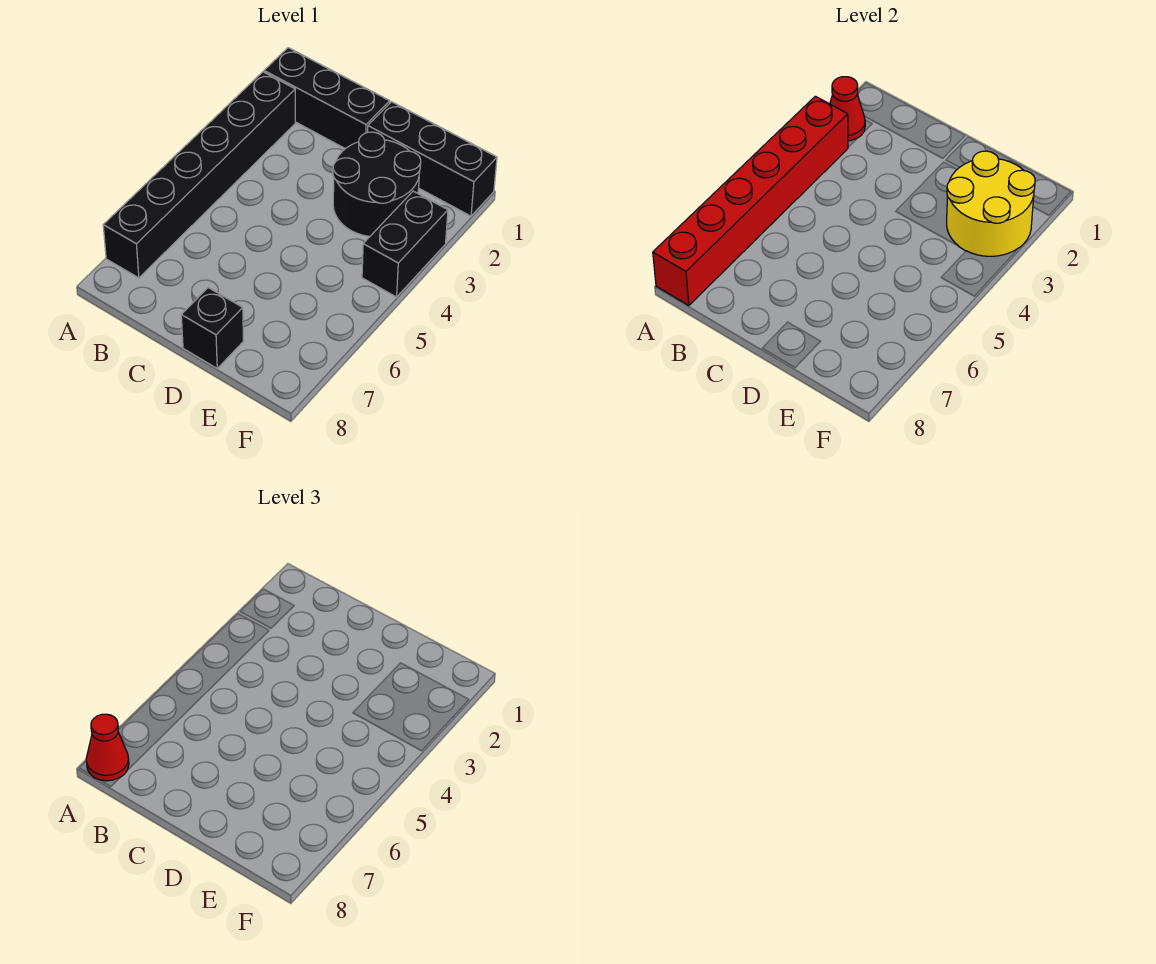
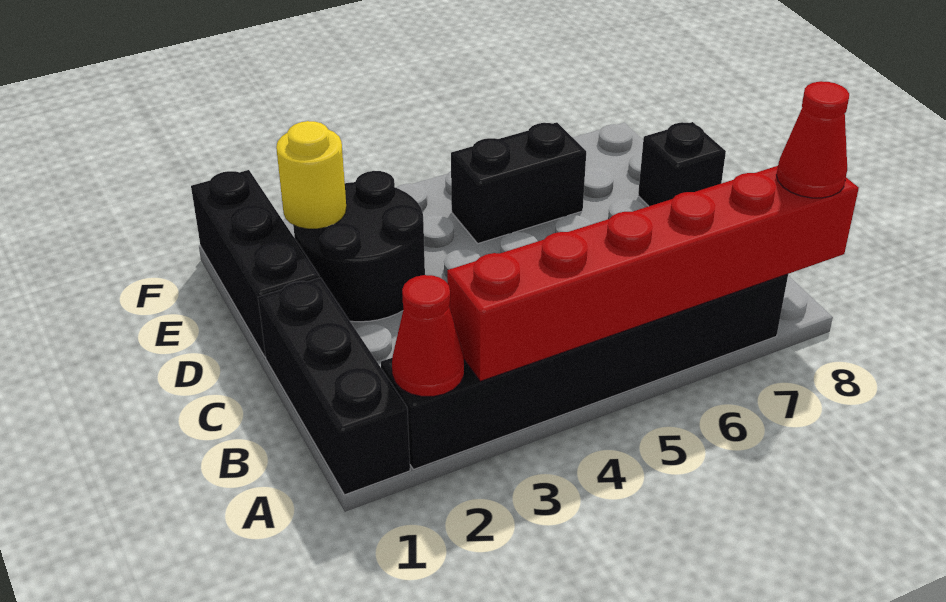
yellow round brick E2:F3 level 2 -> yellow round brick E2 level 2
black brick F3:F4 level 1 -> black brick E5:E6 level 1

